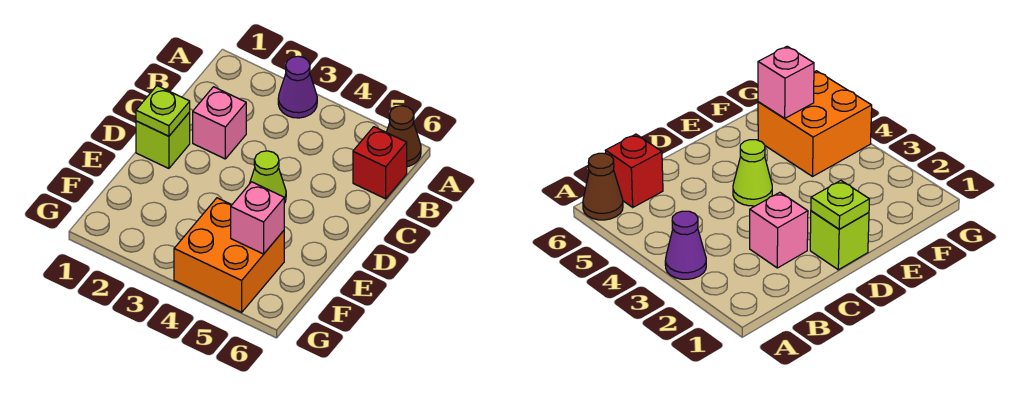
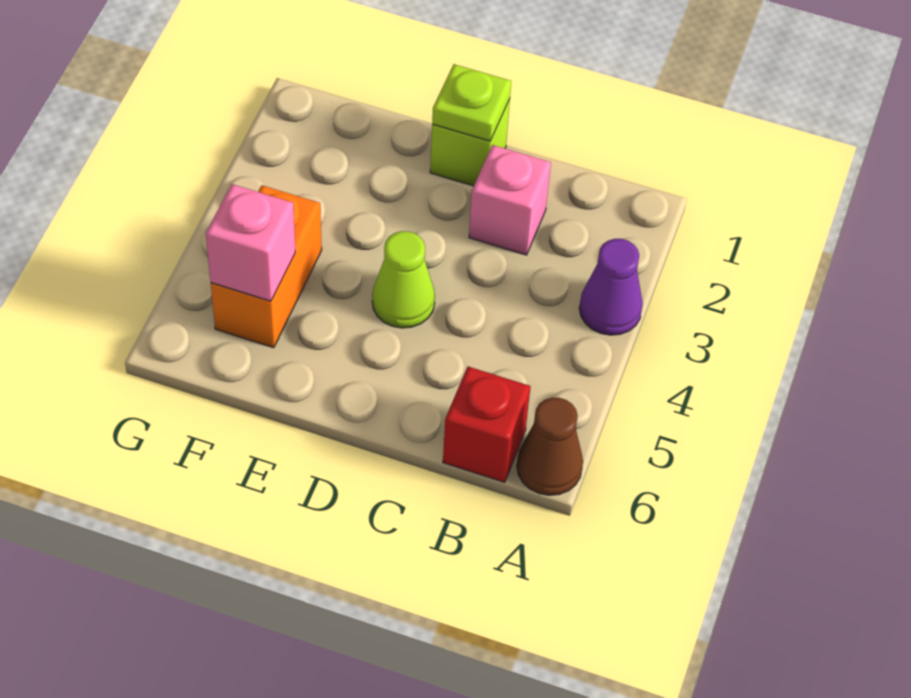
orange brick F4:G5 level 1 -> orange brick F4:F5 level 1

